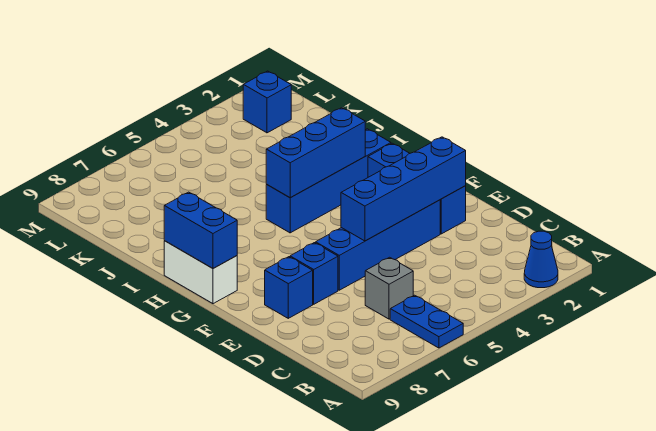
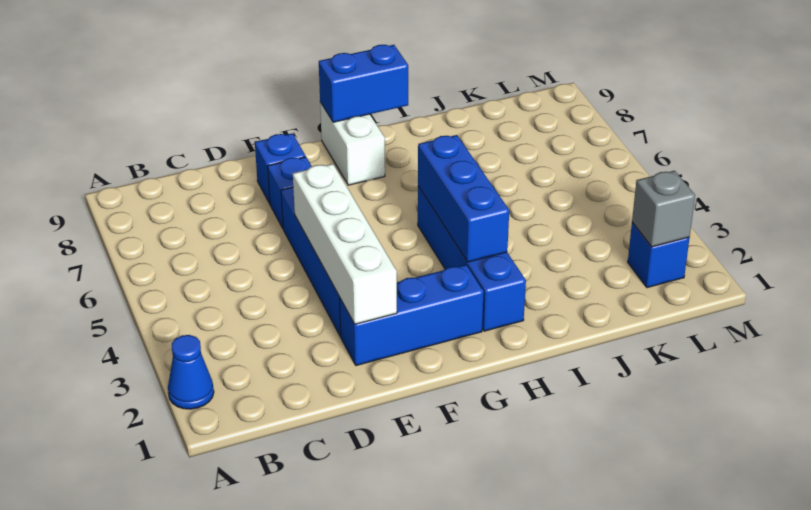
blue plate A6:B6 level 1 -> none
grey brick C6 level 1 -> grey brick L2 level 2
blue brick E2:E5 level 2 -> white brick E2:E5 level 2
white brick G9:H9 level 1 -> white brick G8:G9 level 1

